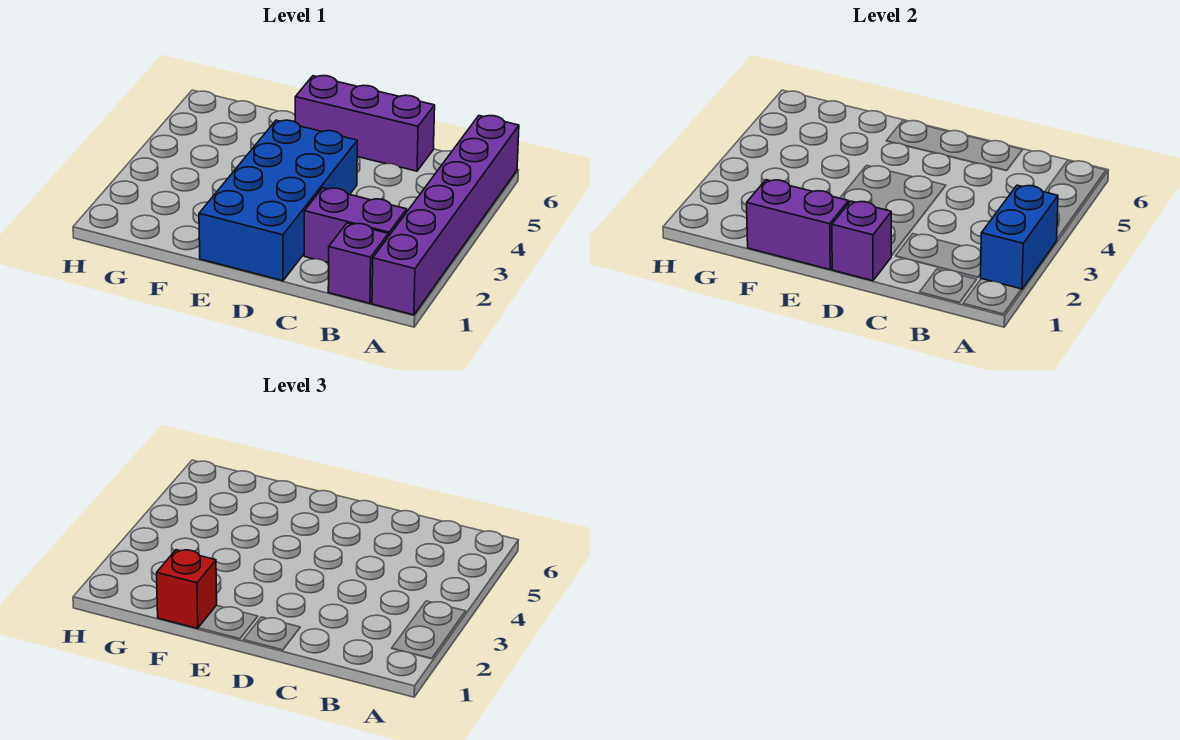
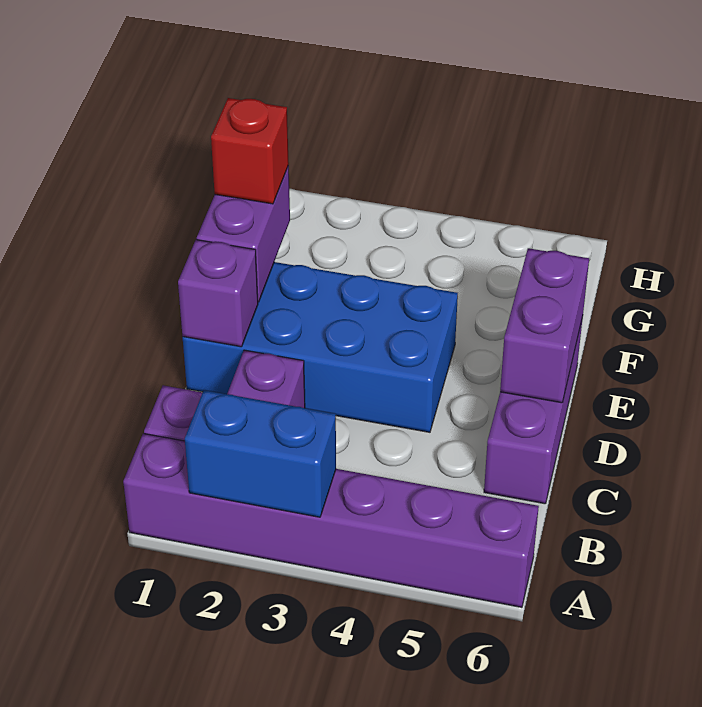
none -> purple brick D6:E6 level 2

